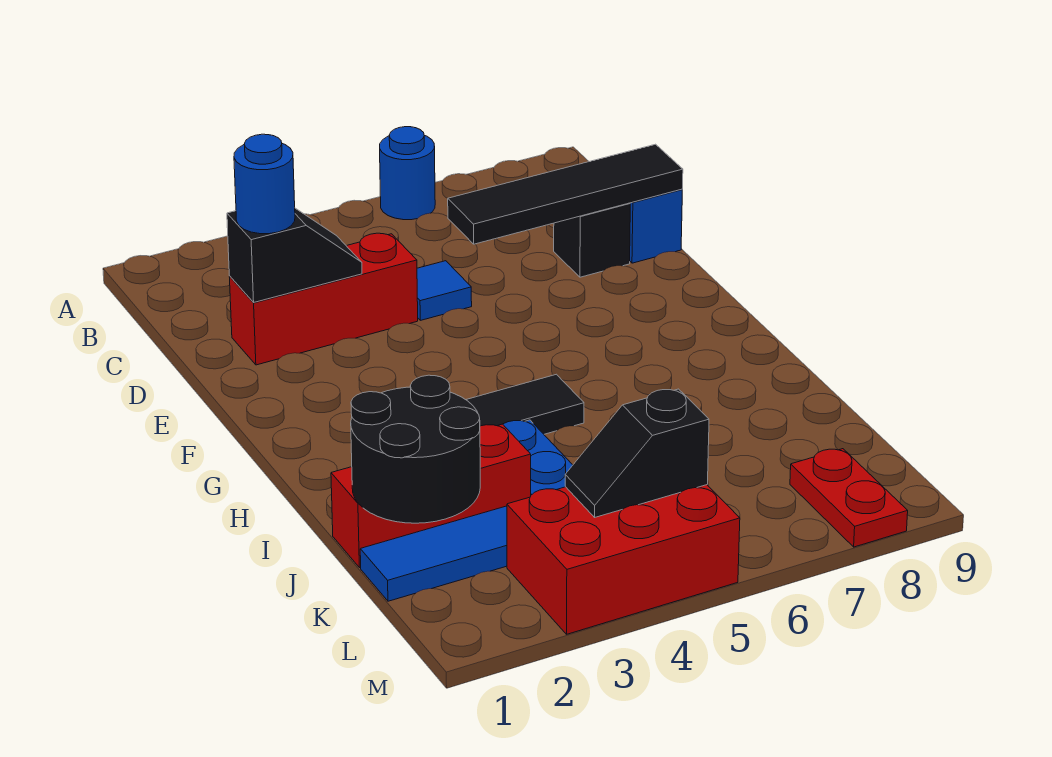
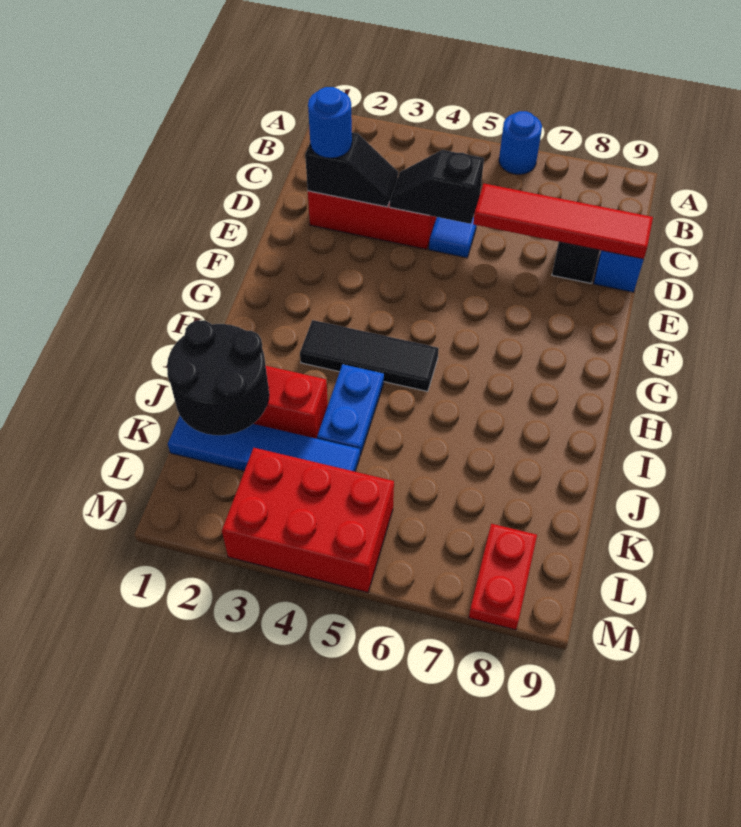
black tile D6:D9 level 2 -> red tile D6:D9 level 2
black slope L4:L5 level 2 top 5 -> black slope D4:D5 level 2 top 5

